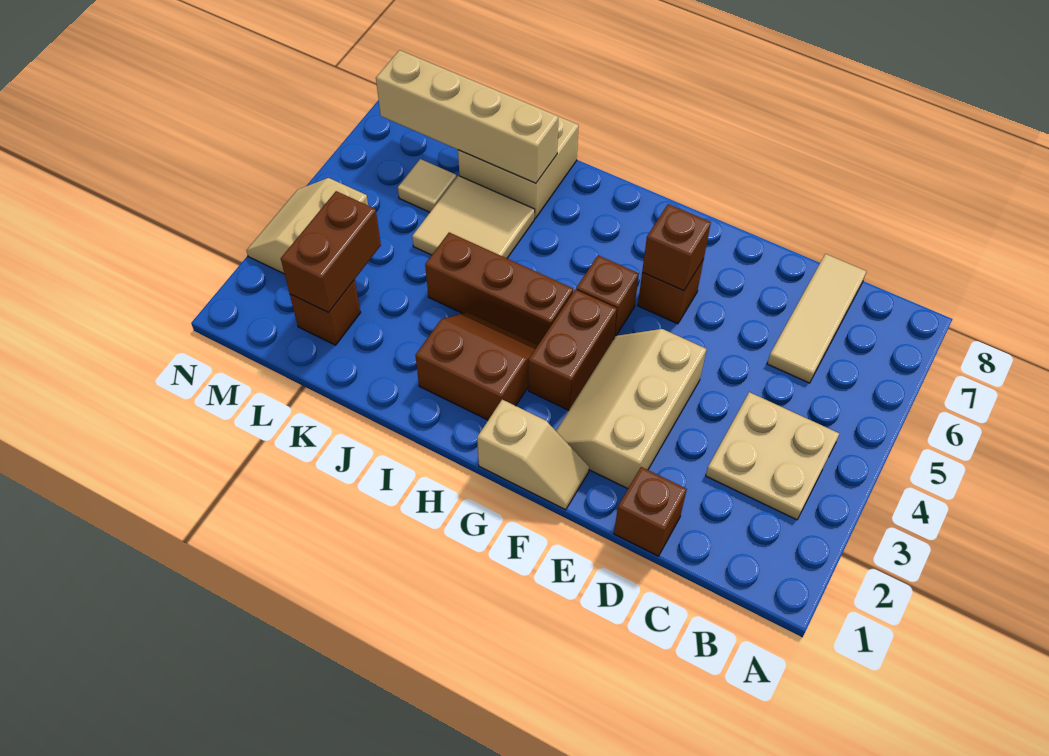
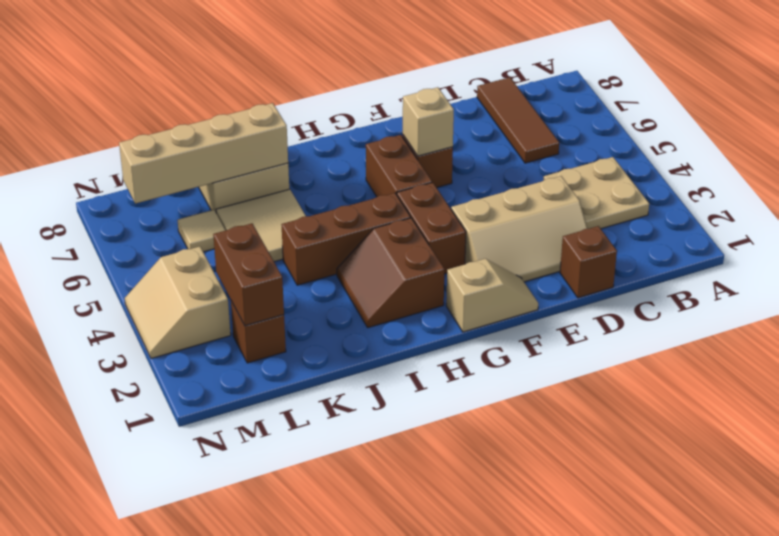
tan tile C6:C8 level 1 -> brown tile C6:C8 level 1
tan slope E2:F4 level 1 top E -> tan slope D2:F3 level 1 top 3
brown brick F6 level 2 -> tan brick F6 level 2
brown brick G5 level 1 -> brown brick G5:G6 level 1
brown slope H2:I3 level 1 top 2 -> brown slope H2:I3 level 1 top H

